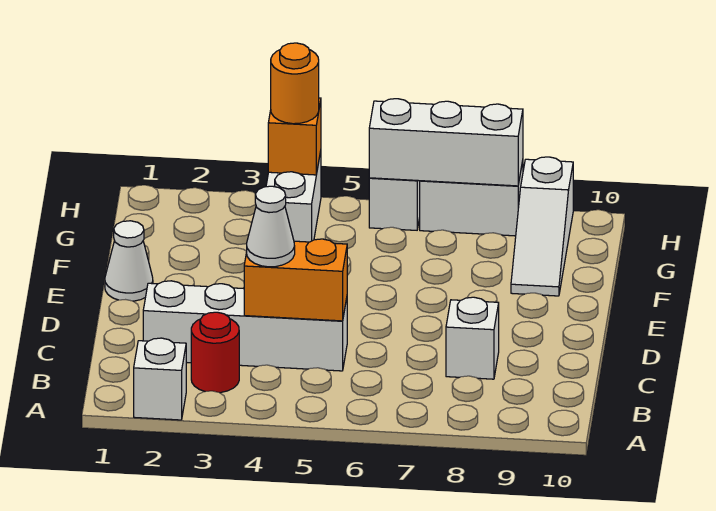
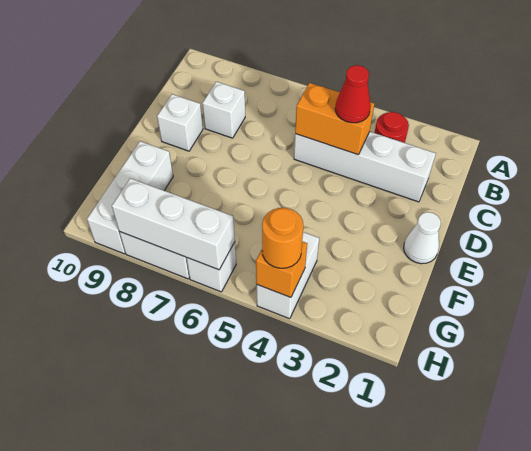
white brick A2 level 1 -> white brick D9 level 1
white cone C4 level 3 -> red cone C4 level 3
white slope F9:H9 level 1 top H -> white brick F9:H9 level 1

